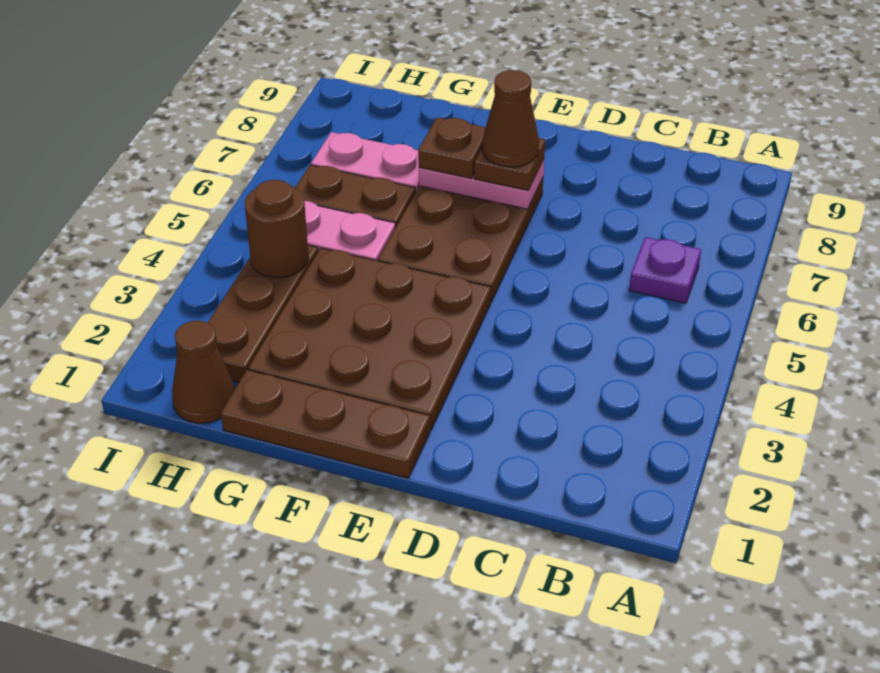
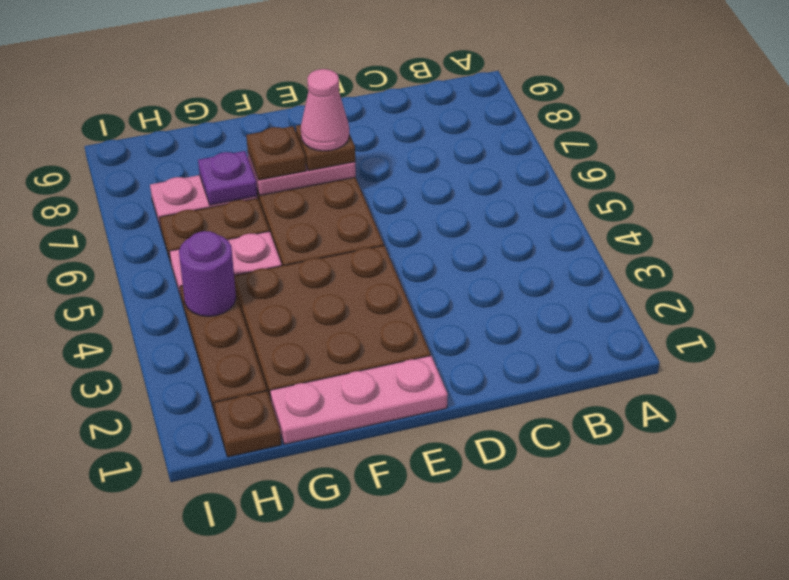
purple plate B6 level 1 -> purple plate G7 level 2
brown plate E1:G1 level 1 -> pink plate E1:G1 level 1
brown cone E7 level 4 -> pink cone E7 level 4
brown cone H1 level 1 -> brown plate H1 level 1
brown round brick H4 level 2 -> purple round brick H4 level 2

